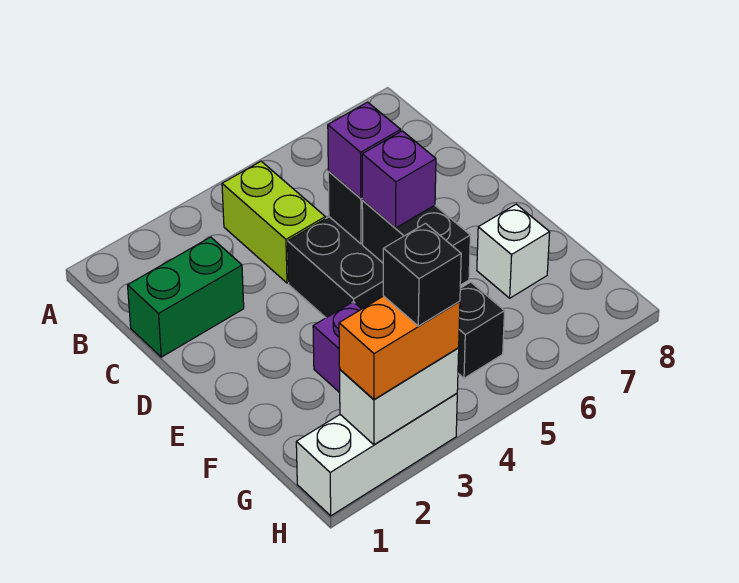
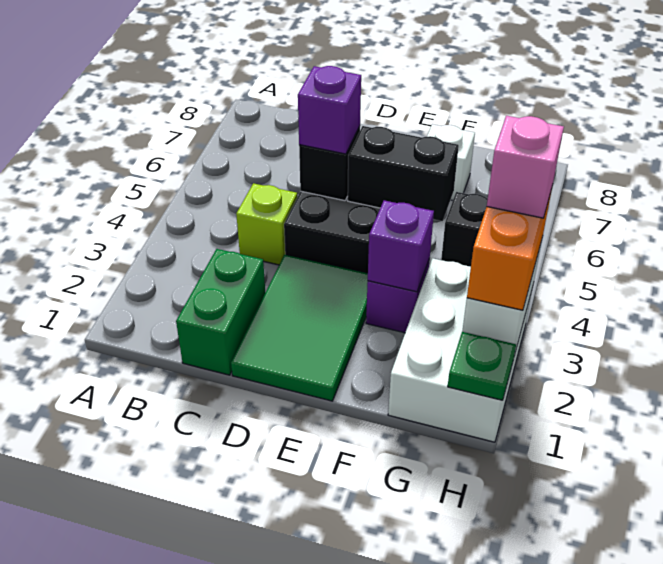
lime brick B4:C4 level 1 -> lime brick C4 level 1
none -> green tile D1:E3 level 1
purple brick E5 level 3 -> purple brick F3 level 2
white brick H1:H3 level 1 -> white brick G1:H3 level 1
none -> green plate H1 level 2
black brick H3 level 4 -> pink brick H3 level 4

